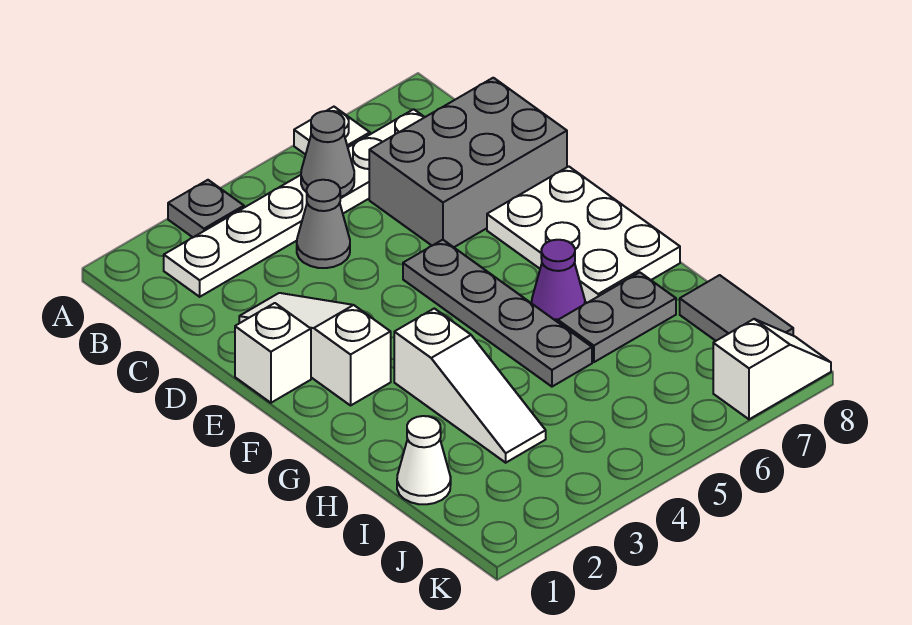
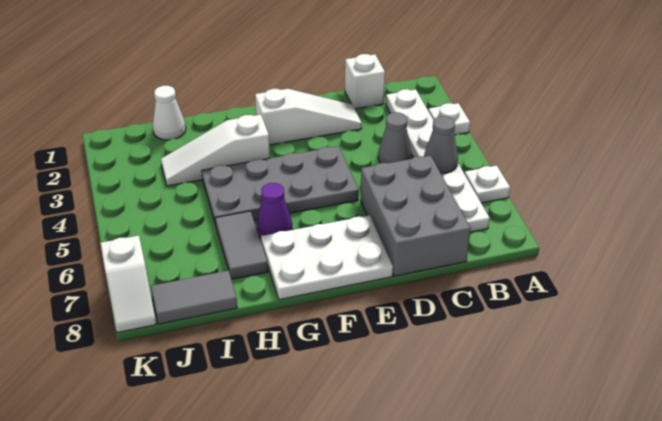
grey plate A3 level 1 -> white plate A3 level 1
white brick E1 level 1 -> white brick C1 level 1
grey plate E5:H5 level 1 -> grey plate E4:H5 level 1
grey plate H6:H7 level 1 -> grey tile H6:H7 level 1

